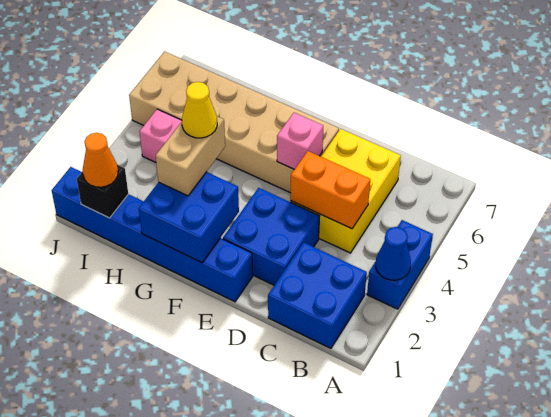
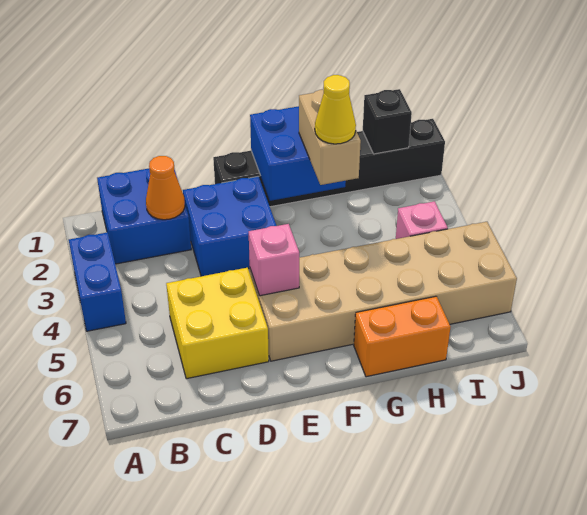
blue cone A3 level 2 -> none
yellow brick C4:D6 level 1 -> yellow brick C5:D6 level 1
orange brick C4:D4 level 2 -> orange brick G7:H7 level 1
blue brick E1:J1 level 1 -> black brick E1:J1 level 1
orange cone I1 level 3 -> orange cone C2 level 2

